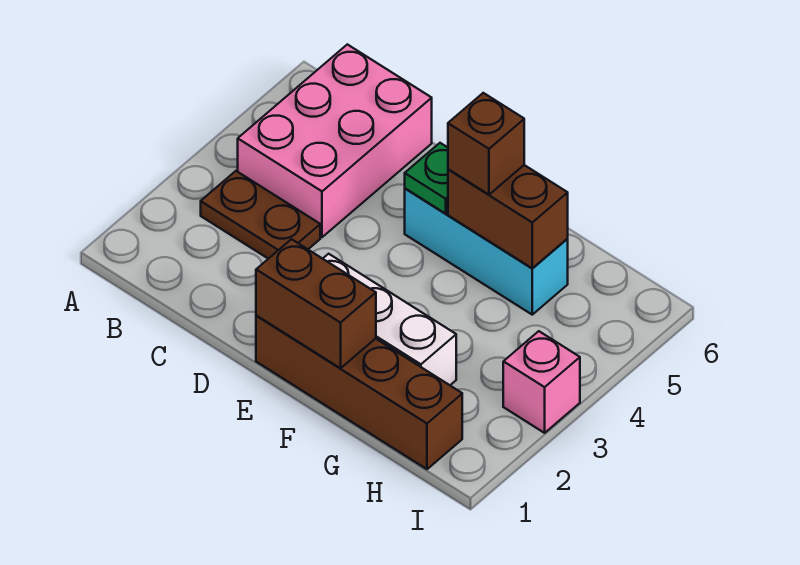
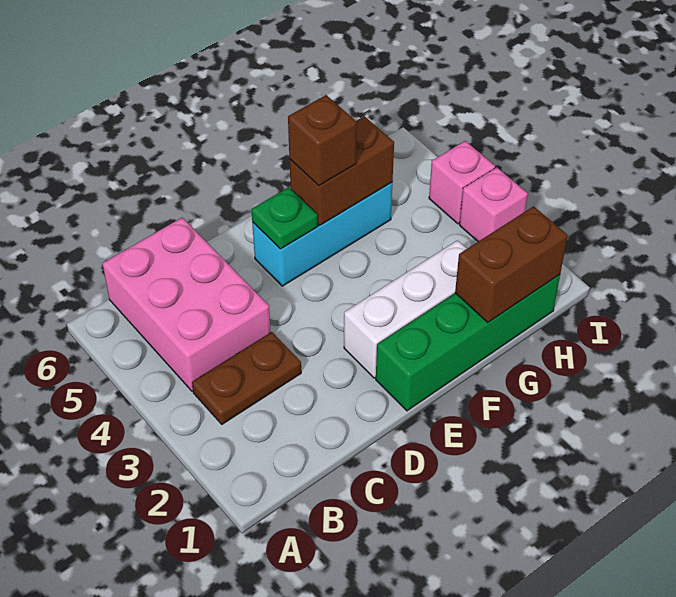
brown brick E1:H1 level 1 -> green brick E1:H1 level 1
brown brick E1:F1 level 2 -> brown brick G1:H1 level 2
none -> pink brick I4 level 1

